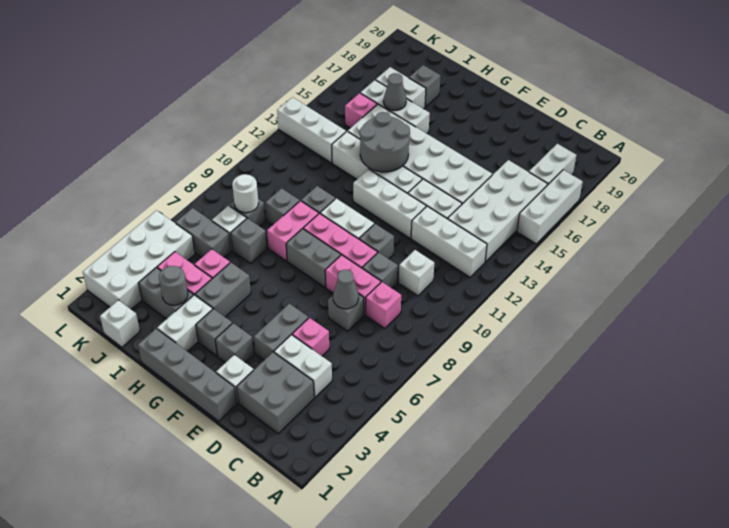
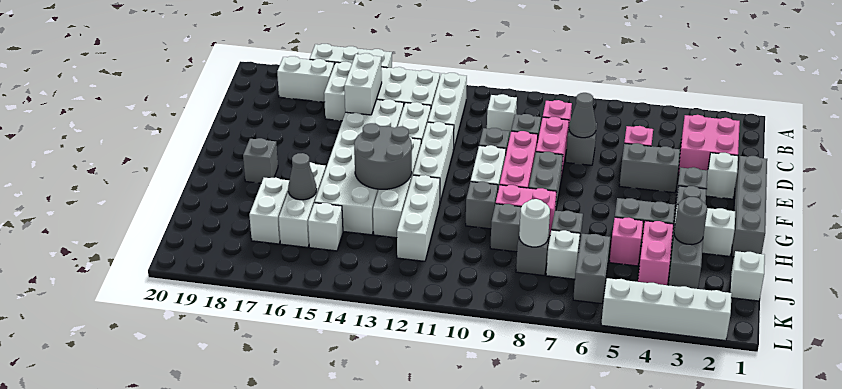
grey brick C2:D3 level 1 -> pink brick C2:D3 level 1
white brick C4:D4 level 1 -> white brick C15:D15 level 2
grey brick I18 level 1 -> grey brick G18 level 1
white brick J13:L13 level 1 -> white brick H12:J12 level 1
pink brick J15 level 1 -> white brick J15 level 1
white brick K2:L5 level 1 -> white brick L2:L5 level 1

